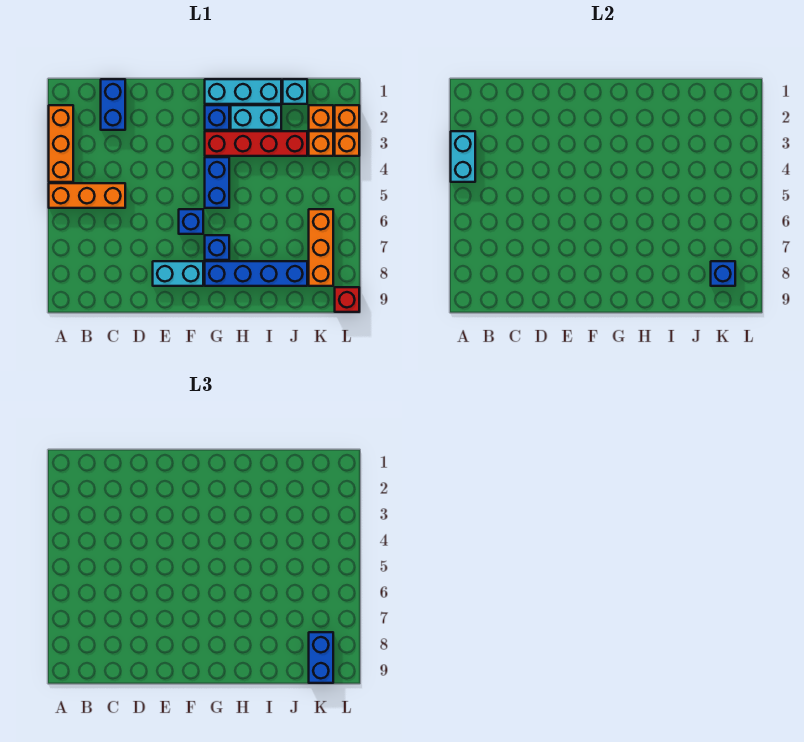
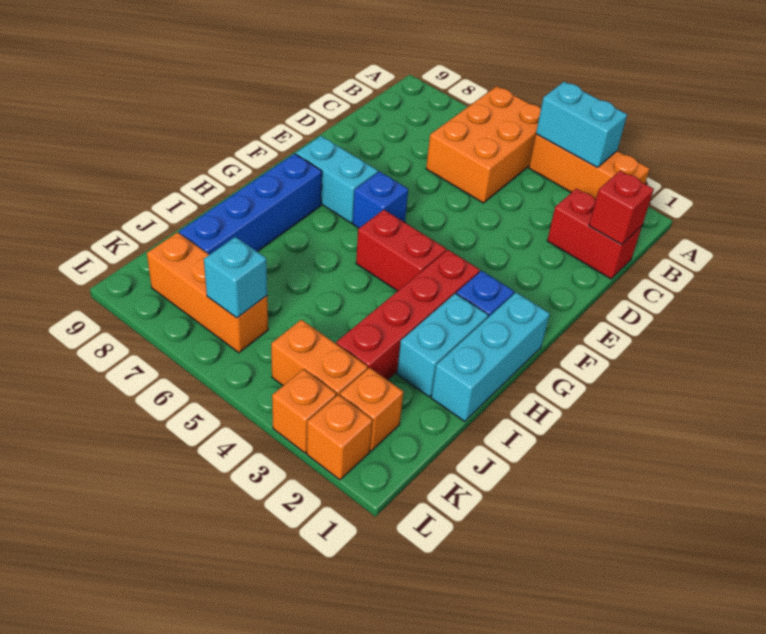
orange brick A5:C5 level 1 -> orange brick A5:C6 level 1
blue brick C1:C2 level 1 -> red brick C1:C2 level 1
cyan brick E8:F8 level 1 -> cyan brick F7:F8 level 1
blue brick G4:G5 level 1 -> red brick G4:G5 level 1
blue brick G7 level 1 -> none
cyan brick J1 level 1 -> cyan brick K6 level 2
orange brick K3 level 1 -> orange brick K3:K4 level 1
blue brick K8 level 2 -> none
blue brick K8:K9 level 3 -> none
red brick L9 level 1 -> red brick C1 level 2

